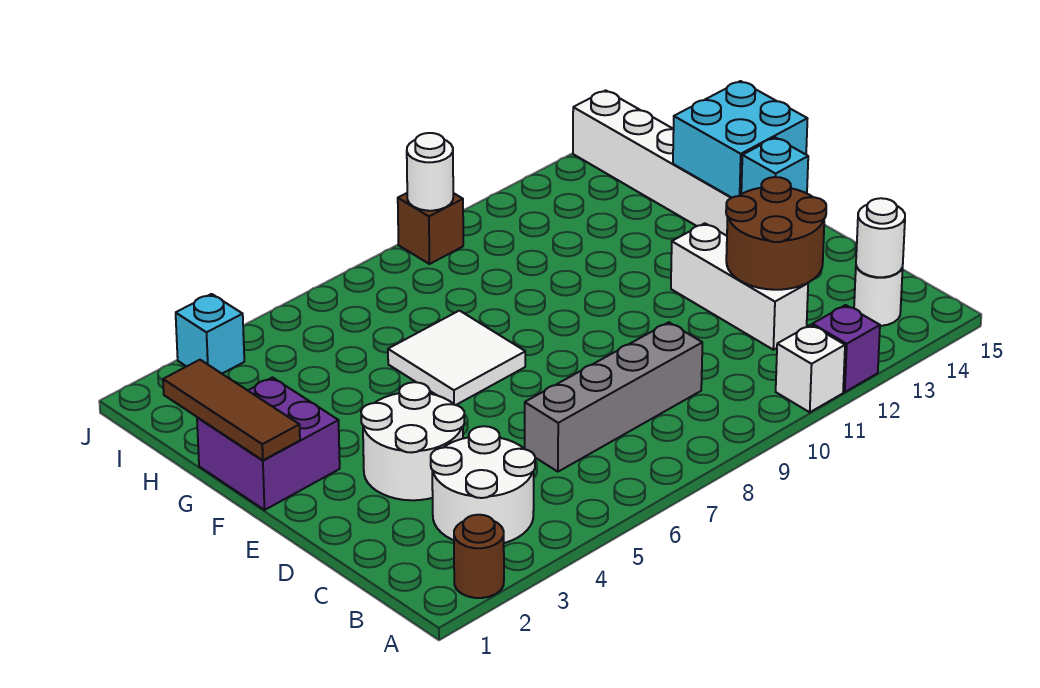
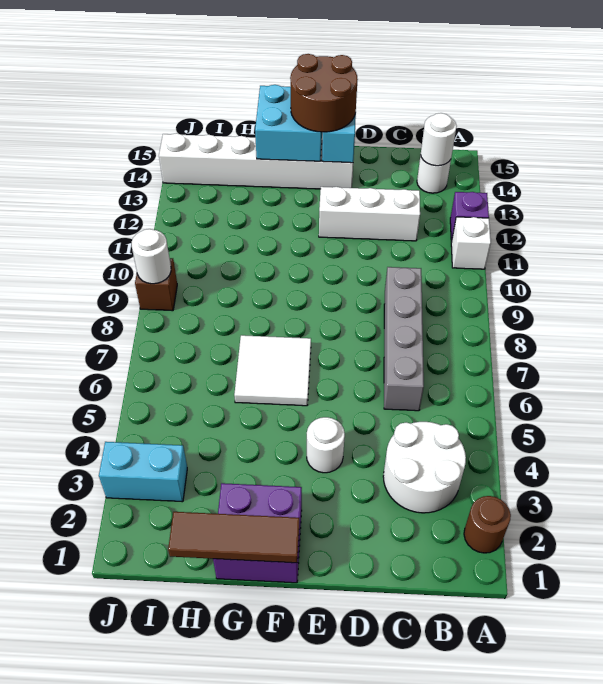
brown round brick C12:D13 level 2 -> brown round brick E14:F15 level 3
white round brick D3:E4 level 1 -> white round brick E4 level 1
cyan brick J3 level 1 -> cyan brick I3:J3 level 1

